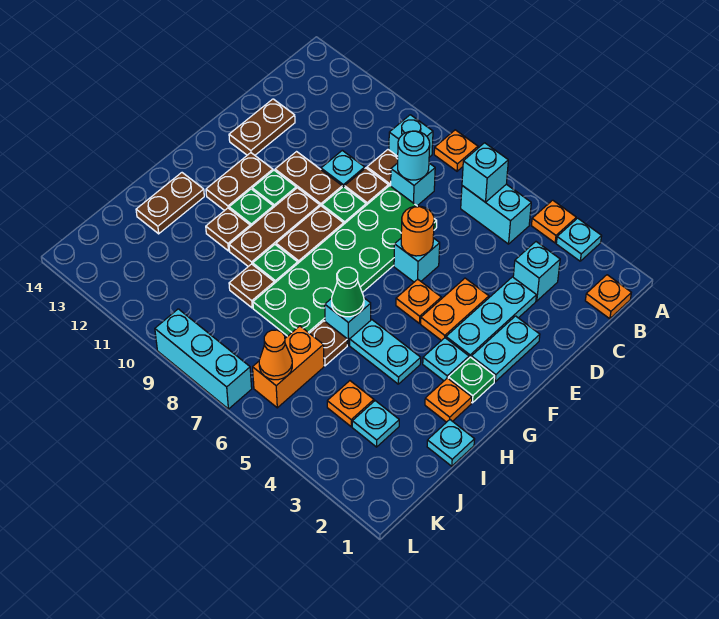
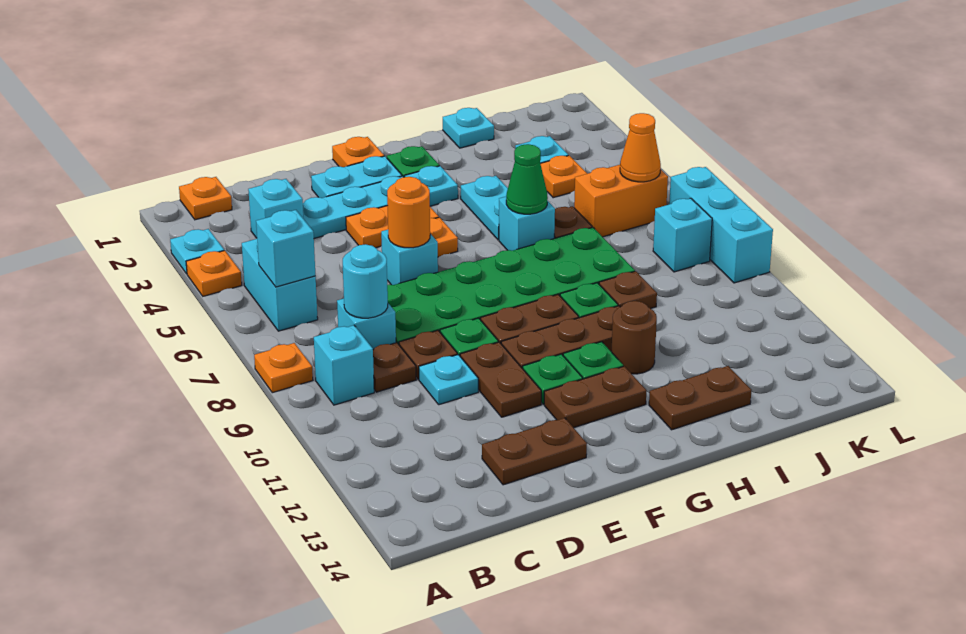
orange plate H2 level 1 -> orange plate F1 level 1
brown plate H11 level 1 -> brown round brick H11 level 1
none -> cyan brick K8 level 1

